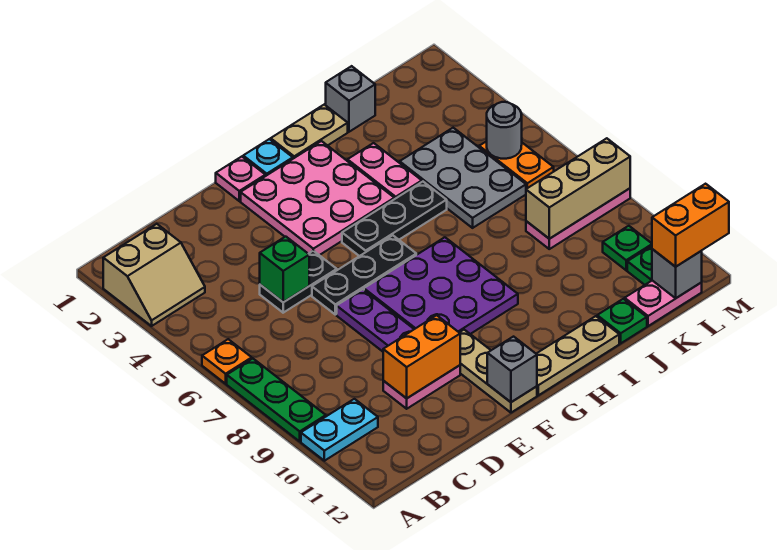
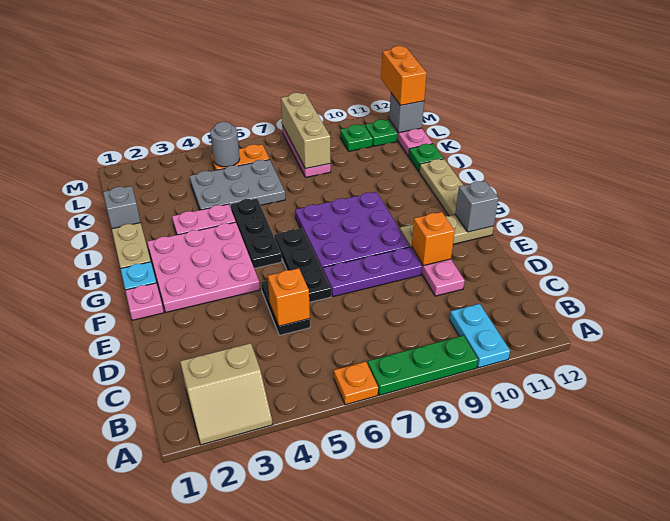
tan slope A2:B3 level 1 top 2 -> tan slope A2:B3 level 1 top B
green brick D5 level 2 -> orange brick D5 level 2
orange brick D10:E10 level 2 -> orange brick E10 level 2

